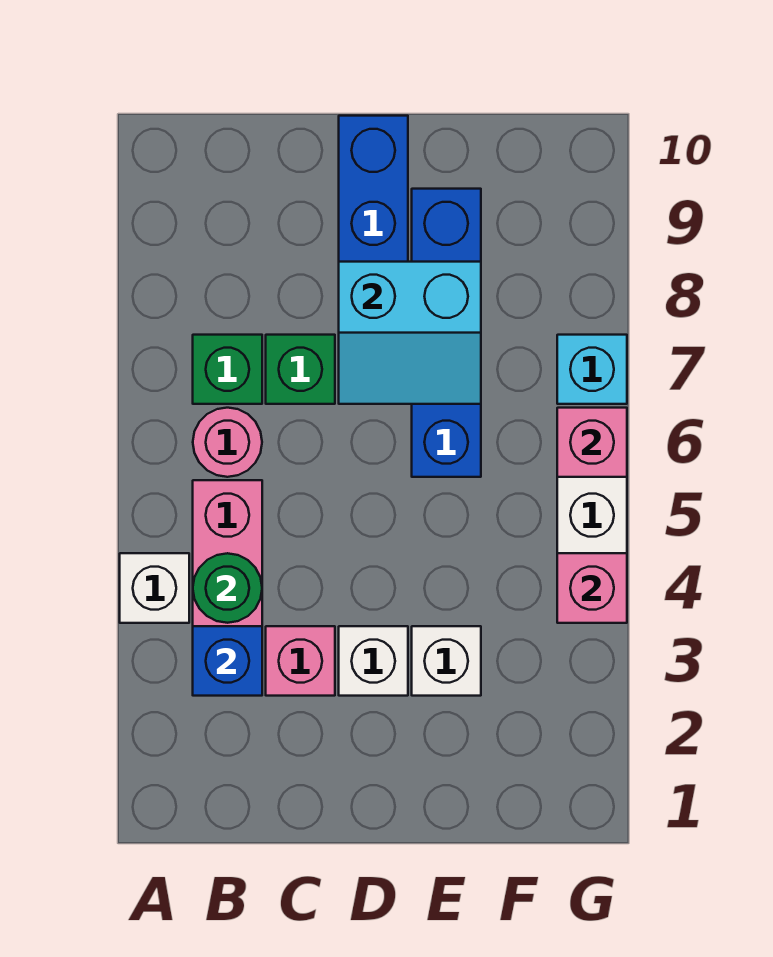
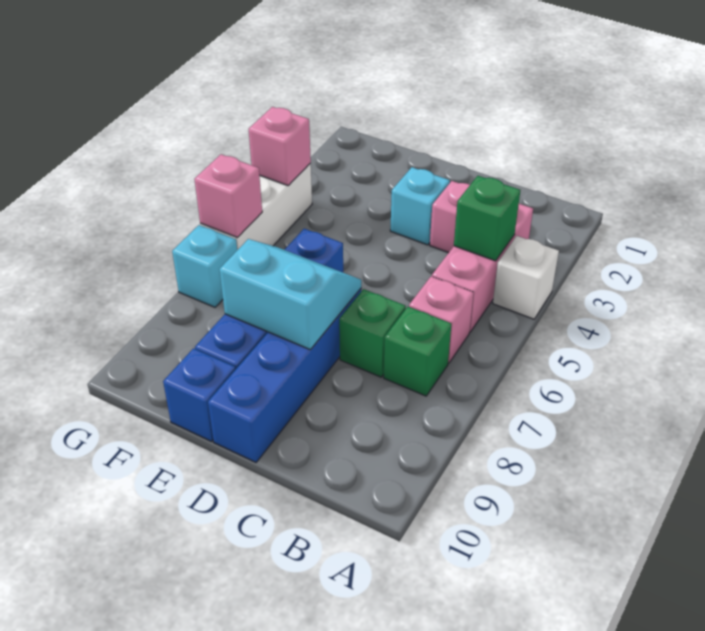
blue brick B3 level 2 -> blue brick E10 level 1
green round brick B4 level 2 -> green brick B4 level 2
pink round brick B6 level 1 -> pink brick B6 level 1
white brick D3 level 1 -> cyan brick D3 level 1
white brick E3 level 1 -> none

